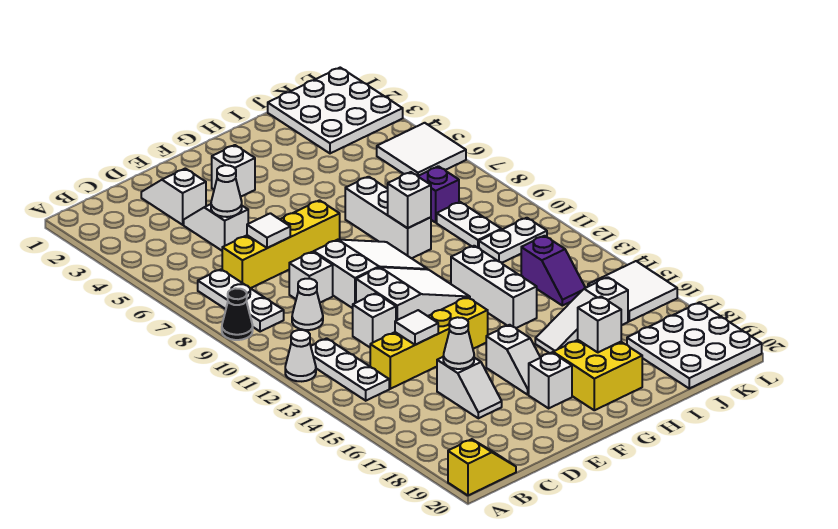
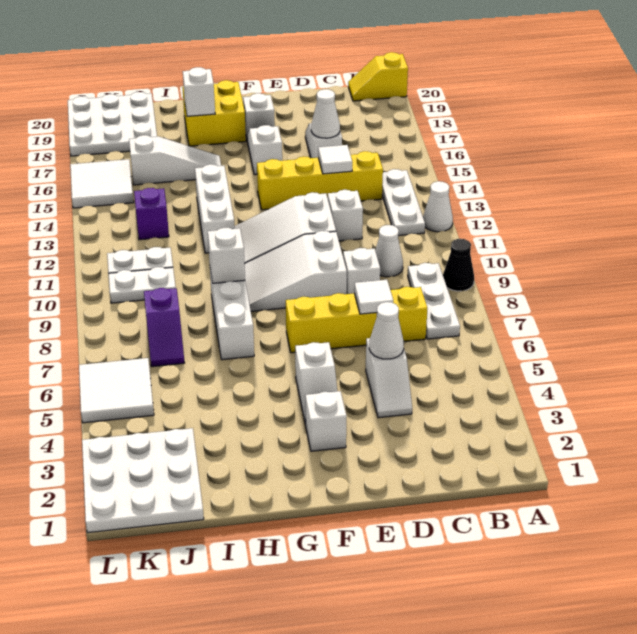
white slope D2:D3 level 1 top 3 -> white slope F4:F5 level 1 top 5
white plate J9:J10 level 1 -> white plate J10:K10 level 1

